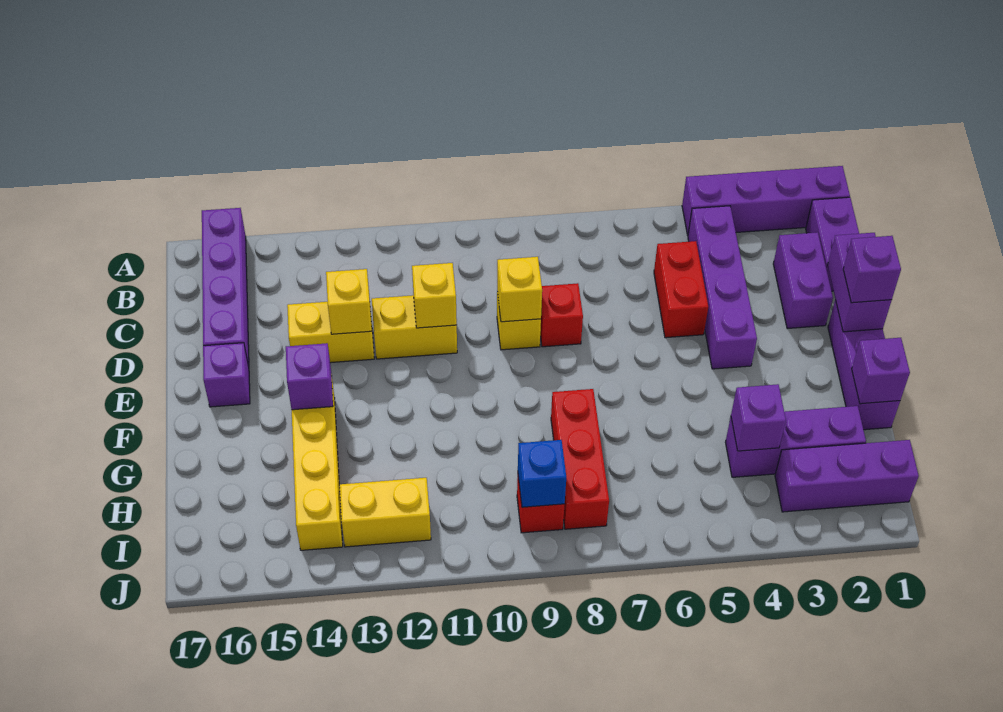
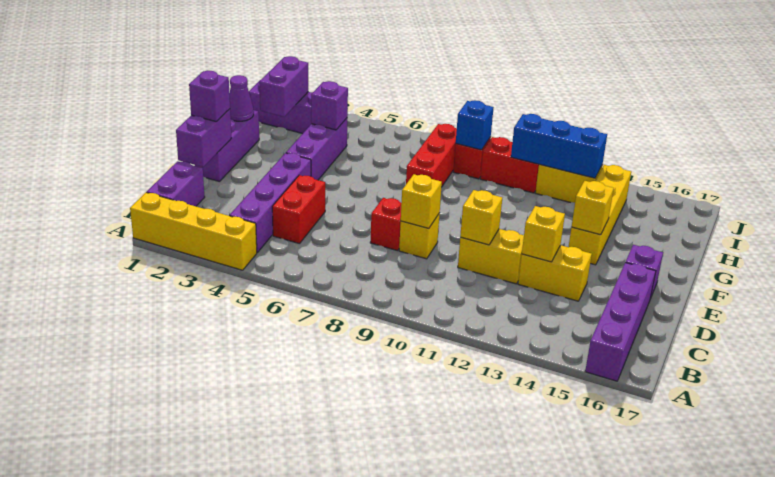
purple brick A1:A4 level 1 -> yellow brick A1:A4 level 1
purple brick C2:D2 level 1 -> purple brick H2:I2 level 2
purple brick F14 level 2 -> yellow brick F14 level 2
purple brick G1 level 2 -> purple cone G1 level 2
purple brick H2:H4 level 1 -> purple brick F4:H4 level 1
none -> red brick I10:I11 level 1
none -> blue brick I11:I13 level 2

